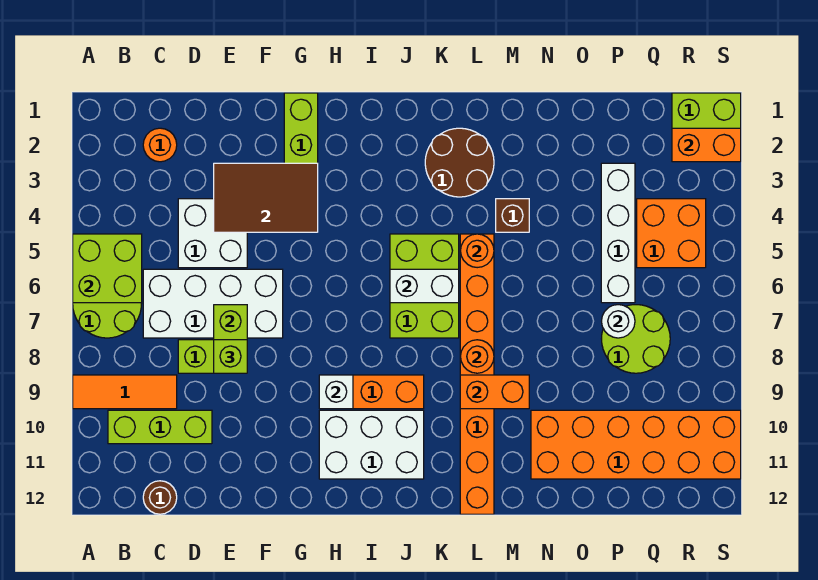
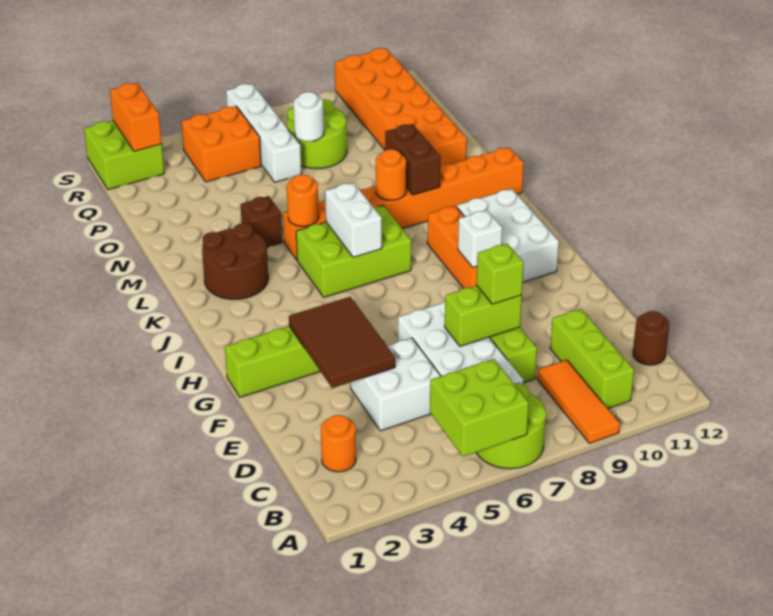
orange brick L9:M9 level 2 -> brown brick L9:M9 level 2
white brick P3:P6 level 1 -> white brick P6:S6 level 1

